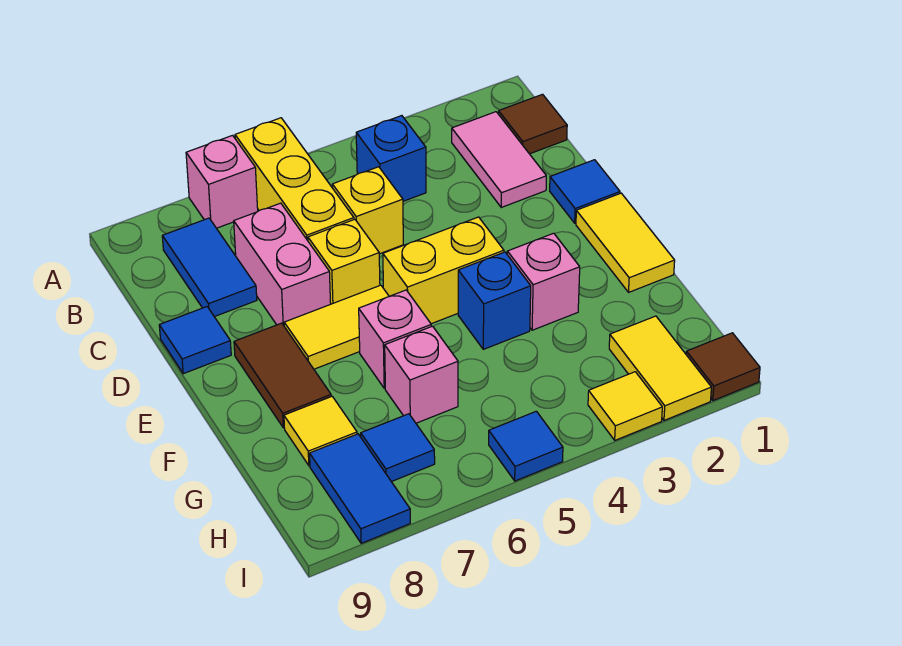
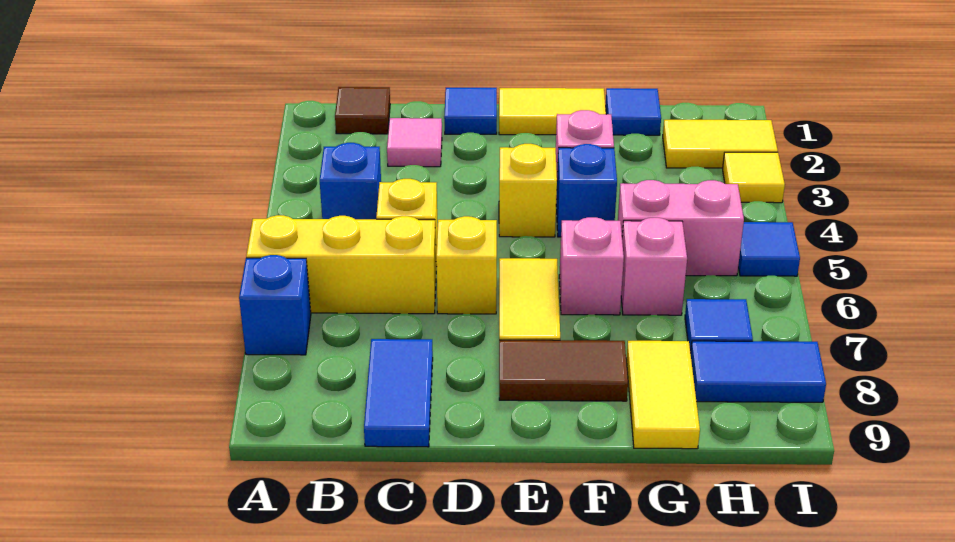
pink brick A7 level 1 -> blue brick A7 level 1
pink tile B2:C2 level 1 -> pink tile C2 level 1
blue tile B8:C8 level 1 -> blue tile C8:C9 level 1
pink brick C7:D7 level 1 -> pink brick G5:H5 level 1
blue tile D9 level 1 -> blue tile G1 level 1
yellow brick E4:E5 level 1 -> yellow brick E4 level 1
yellow tile G8 level 1 -> yellow tile G8:G9 level 1
brown tile I1 level 1 -> none

